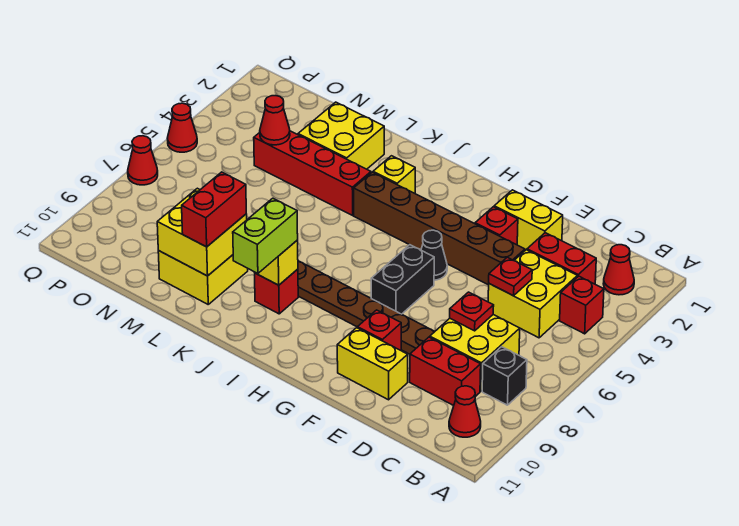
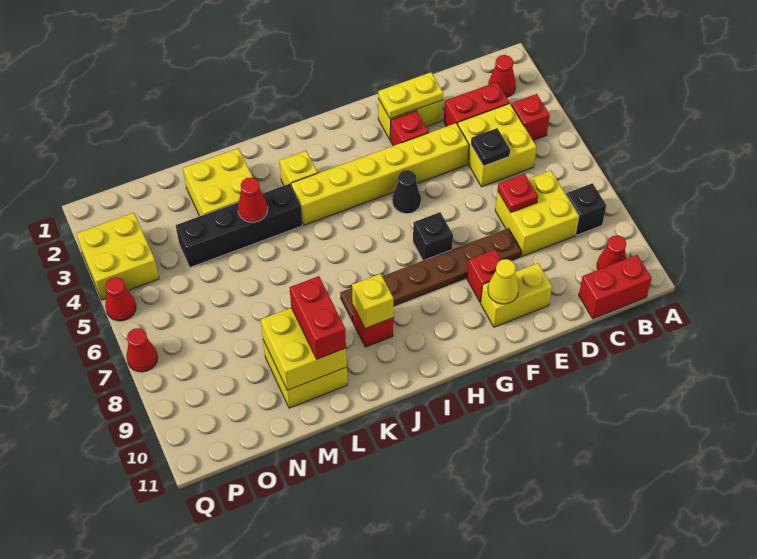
red brick C9:D9 level 1 -> red brick B11:C11 level 1
red plate D5 level 2 -> black plate D5 level 2
none -> yellow plate E2:F2 level 2
brown brick E4:J4 level 1 -> yellow brick E4:J4 level 1
none -> yellow cone F10 level 2
black brick G6:G7 level 1 -> black brick G7 level 1
lime brick J9:J10 level 3 -> none
red brick K4:N4 level 1 -> black brick K4:N4 level 1
red cone N4 level 2 -> red cone L4 level 2
none -> yellow brick P3:Q4 level 1

